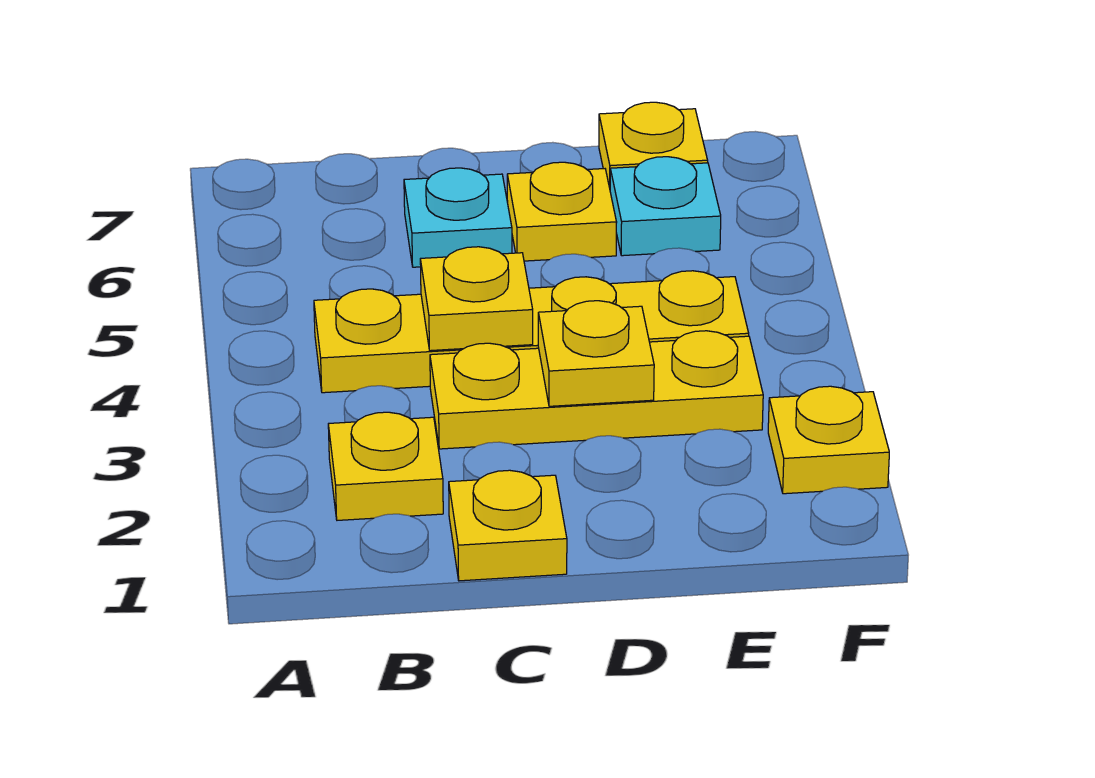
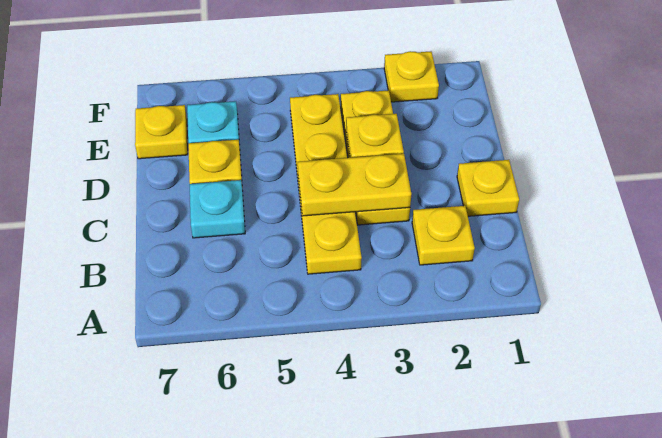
yellow plate C4 level 2 -> yellow plate C3:C4 level 2

